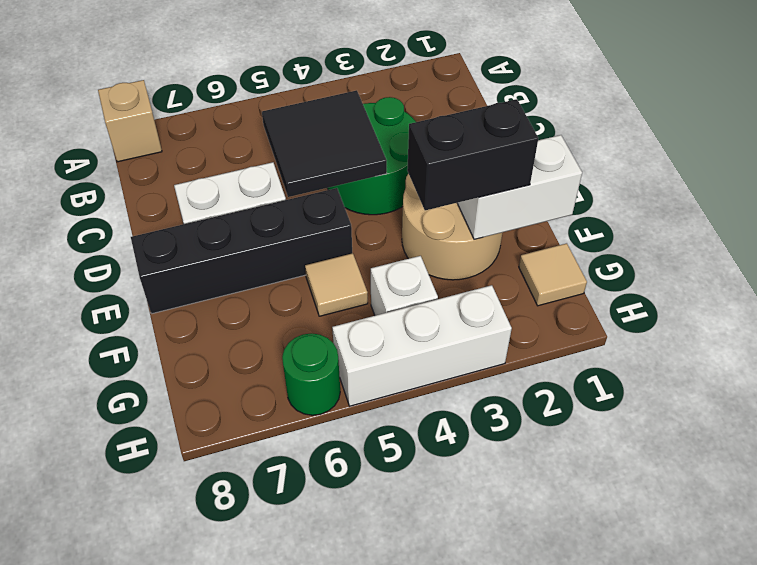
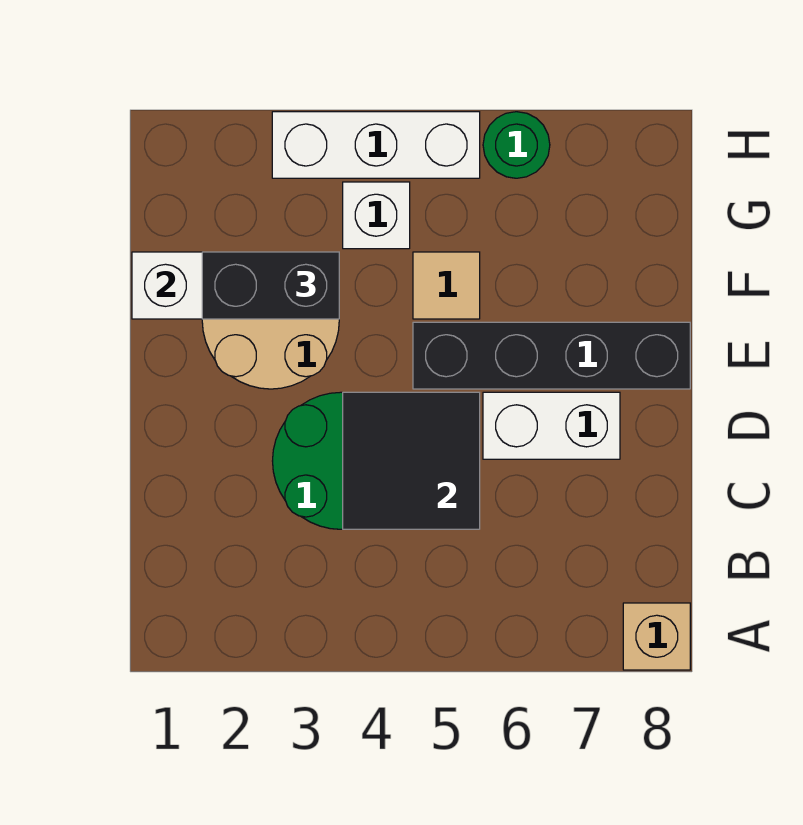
tan tile G1 level 1 -> none

